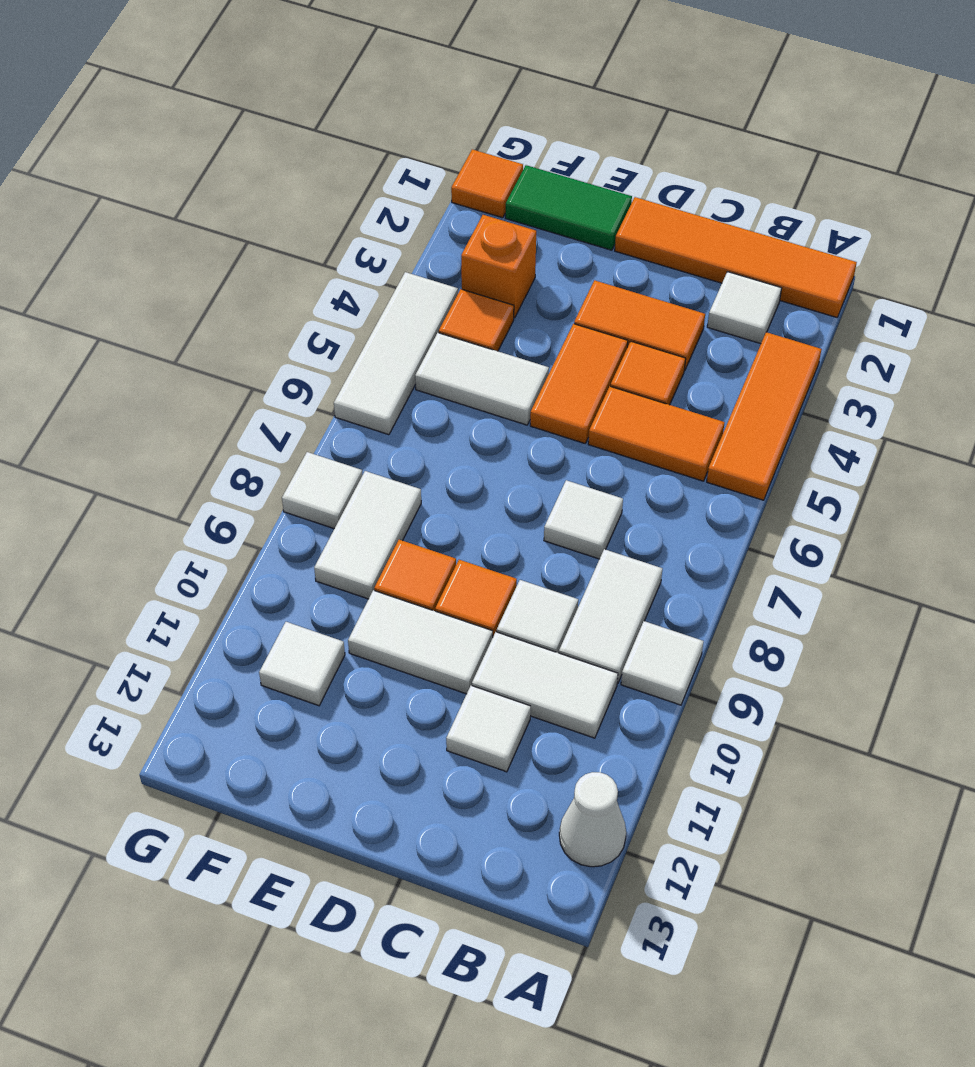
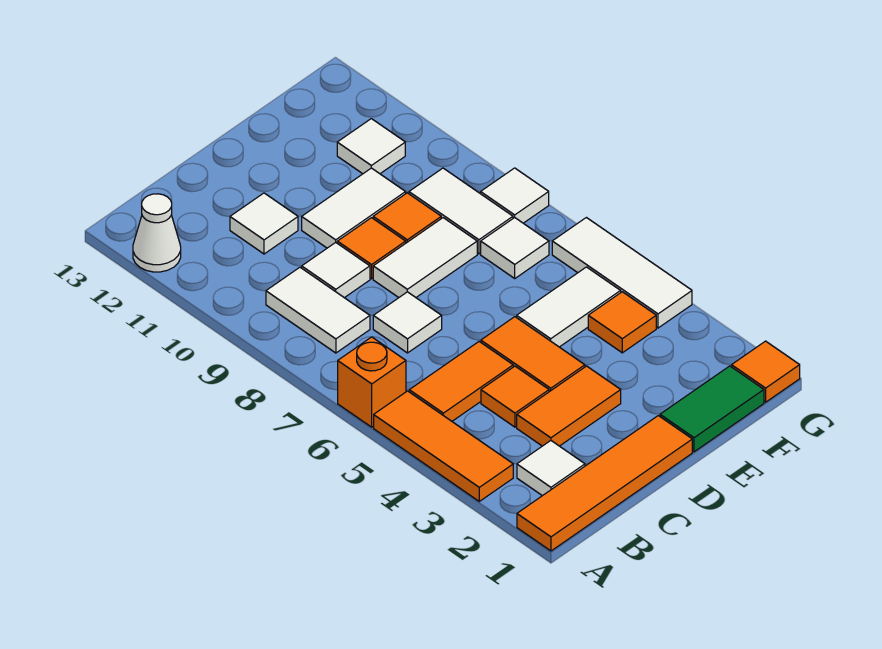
white tile A9 level 1 -> white tile F7 level 1
white tile B10:C10 level 1 -> white tile D8:E8 level 1
orange brick F3 level 1 -> orange brick A6 level 1

